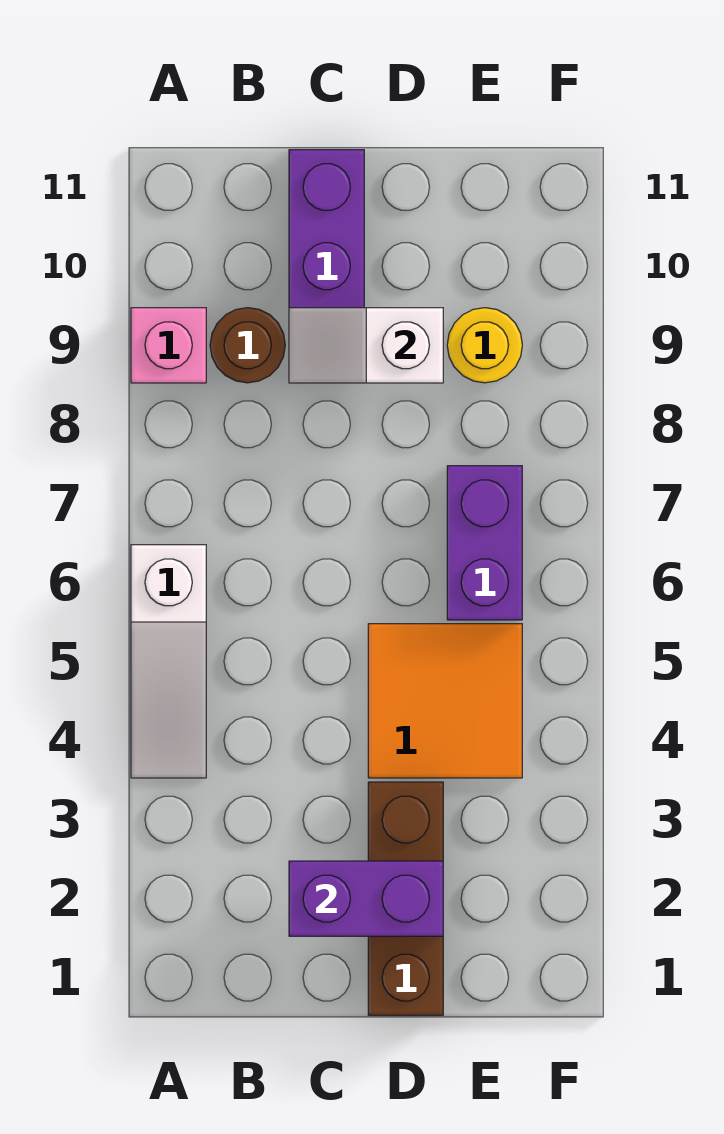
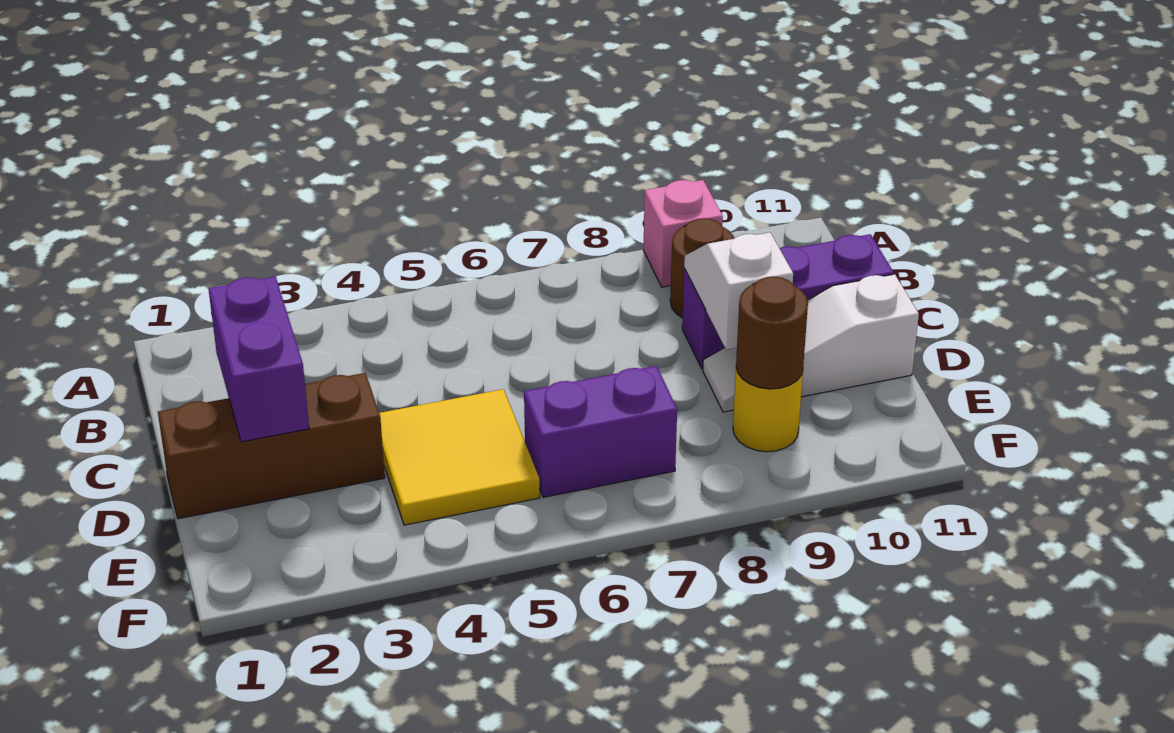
white slope A4:A6 level 1 top 6 -> white slope D9:D11 level 1 top 11
orange tile D4:E5 level 1 -> yellow tile D4:E5 level 1
none -> brown round brick E9 level 2

